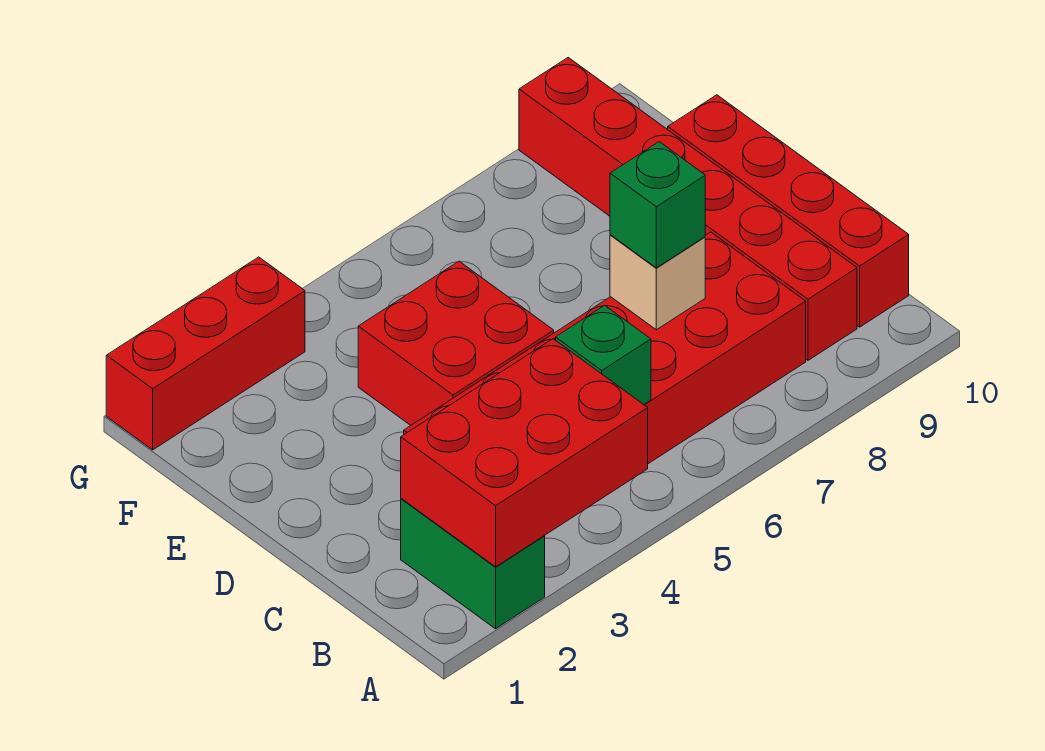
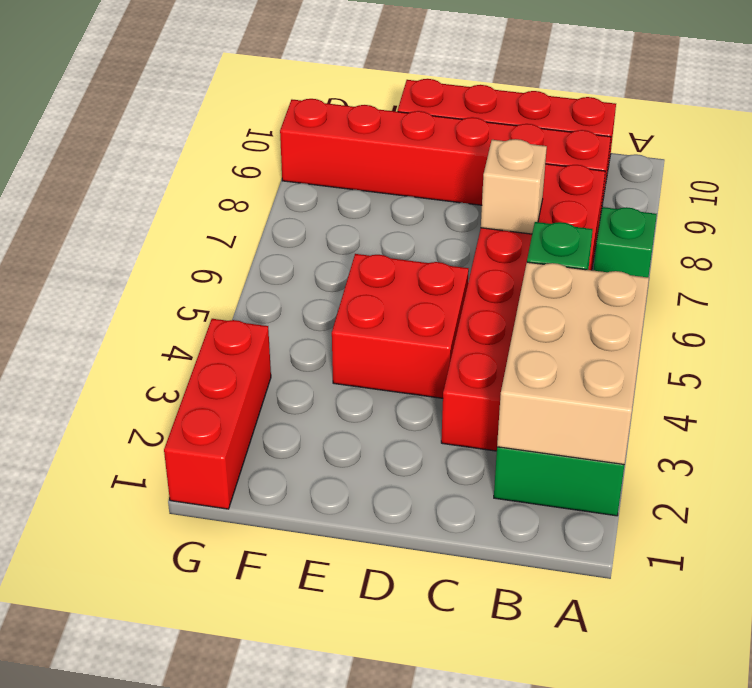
red brick A2:B4 level 2 -> tan brick A2:B4 level 2
green brick C7 level 3 -> green brick A7 level 1

